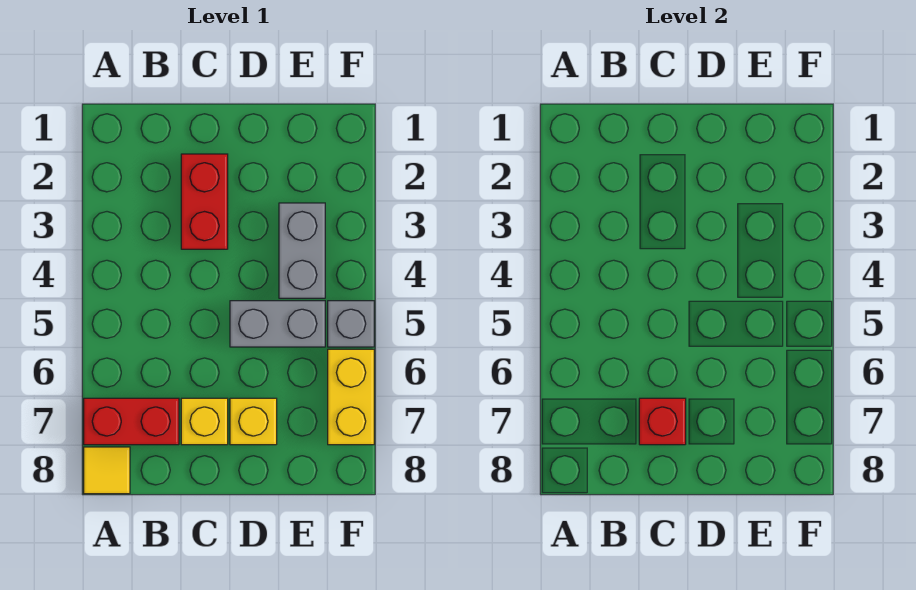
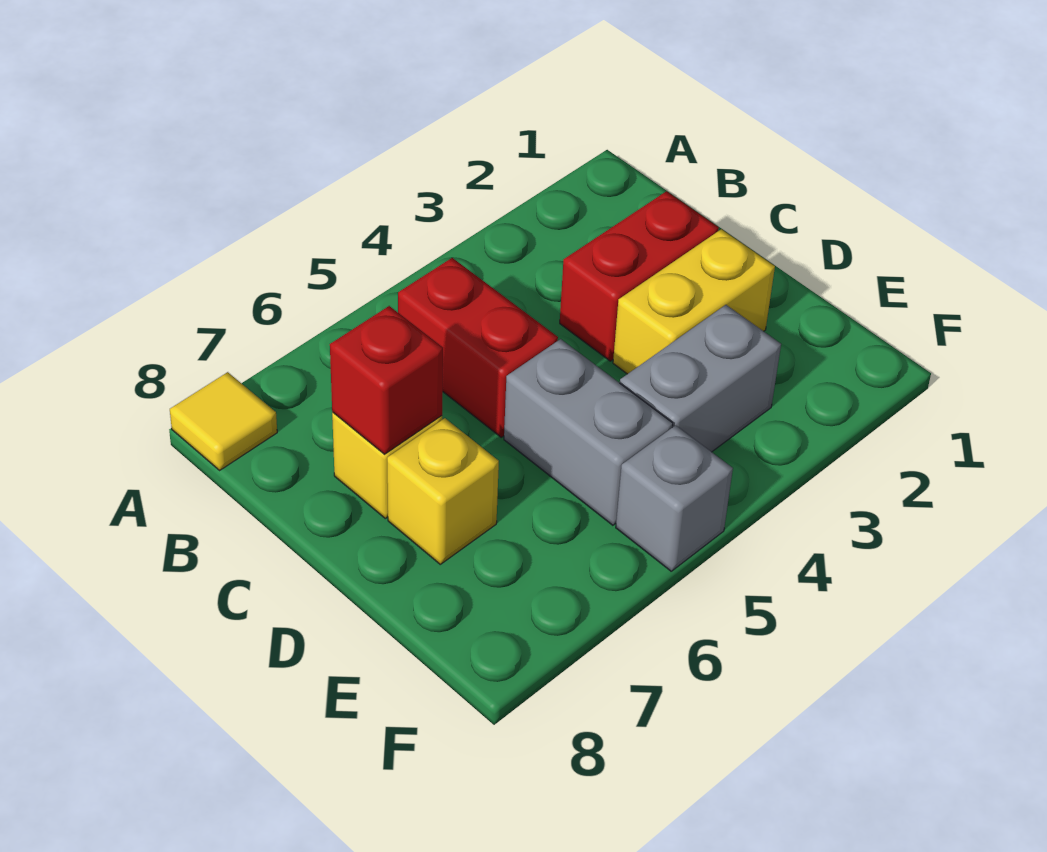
red brick A7:B7 level 1 -> red brick B5:C5 level 1
yellow brick F6:F7 level 1 -> yellow brick D2:D3 level 1

